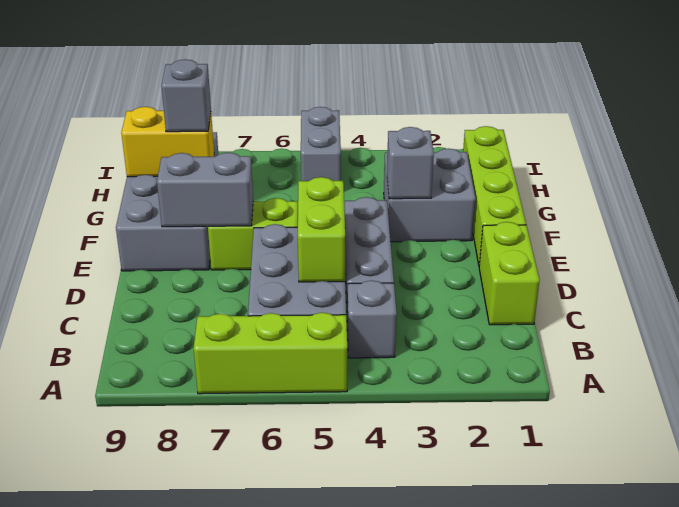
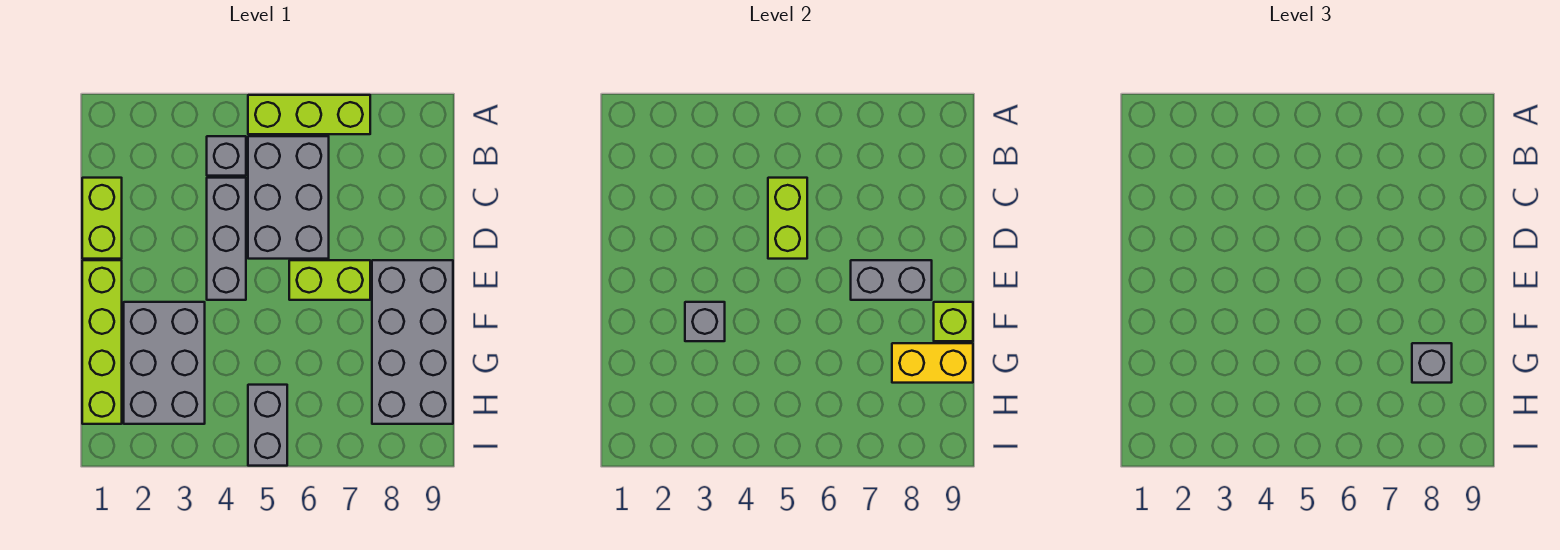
grey brick F2:G3 level 1 -> grey brick F2:H3 level 1
none -> lime brick F9 level 2

